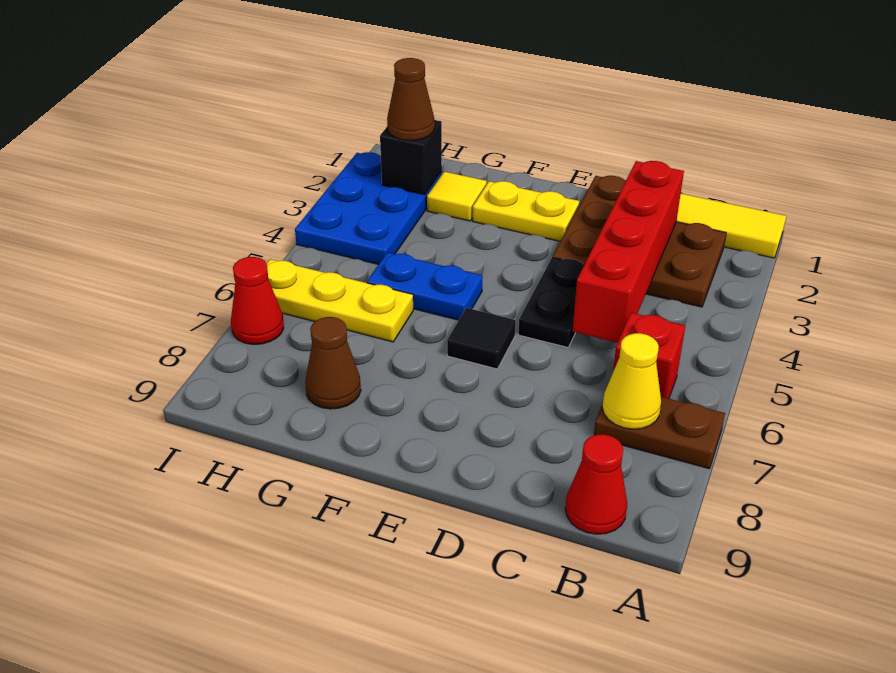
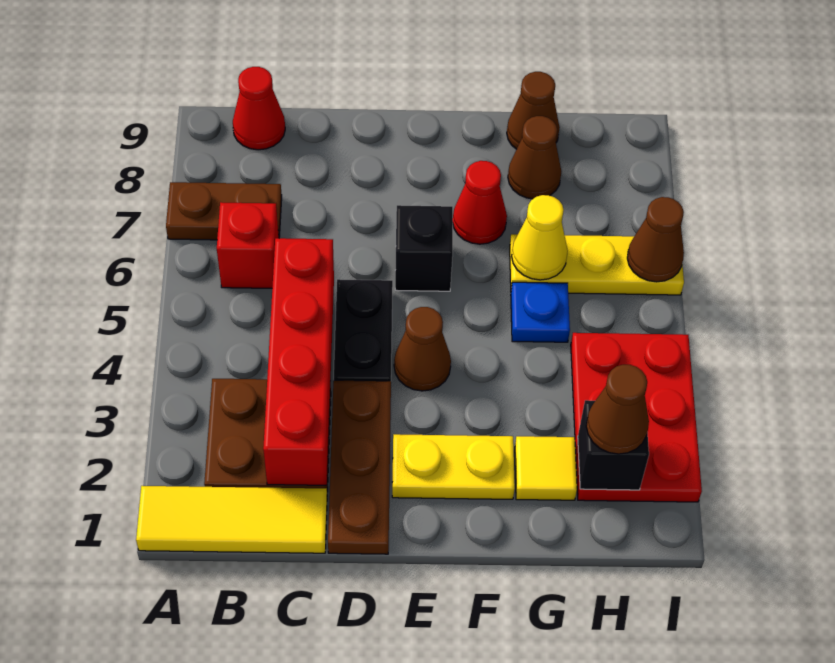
yellow cone B7 level 2 -> yellow cone G6 level 2
none -> brown cone E4 level 1
black tile E6 level 1 -> black brick E6 level 1
blue plate F5:G5 level 1 -> blue plate G5 level 1
none -> brown cone G9 level 1
blue plate H2:I4 level 1 -> red plate H2:I4 level 1
none -> brown cone I6 level 2
red cone I7 level 1 -> red cone F7 level 1

